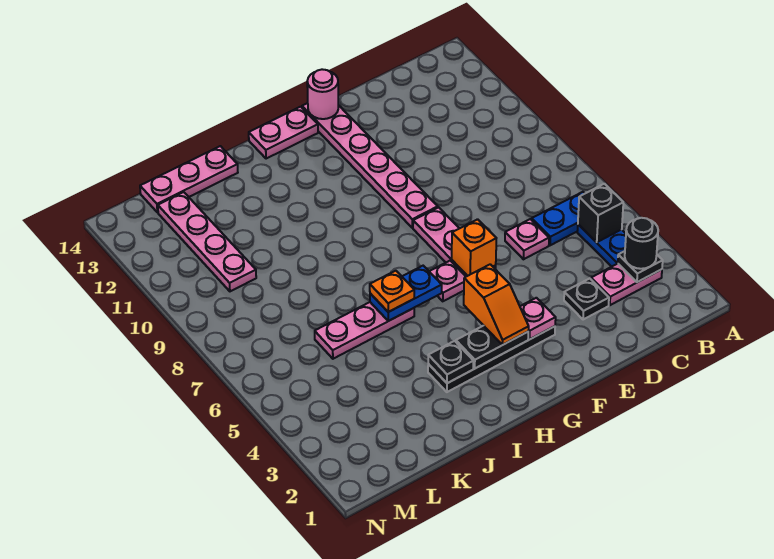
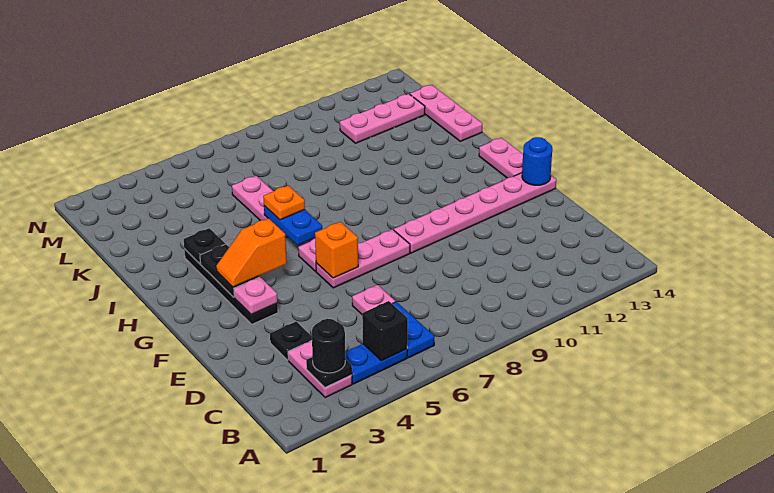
pink round brick F14 level 2 -> blue round brick F14 level 2
pink plate L10:L13 level 1 -> pink plate L11:L13 level 1

